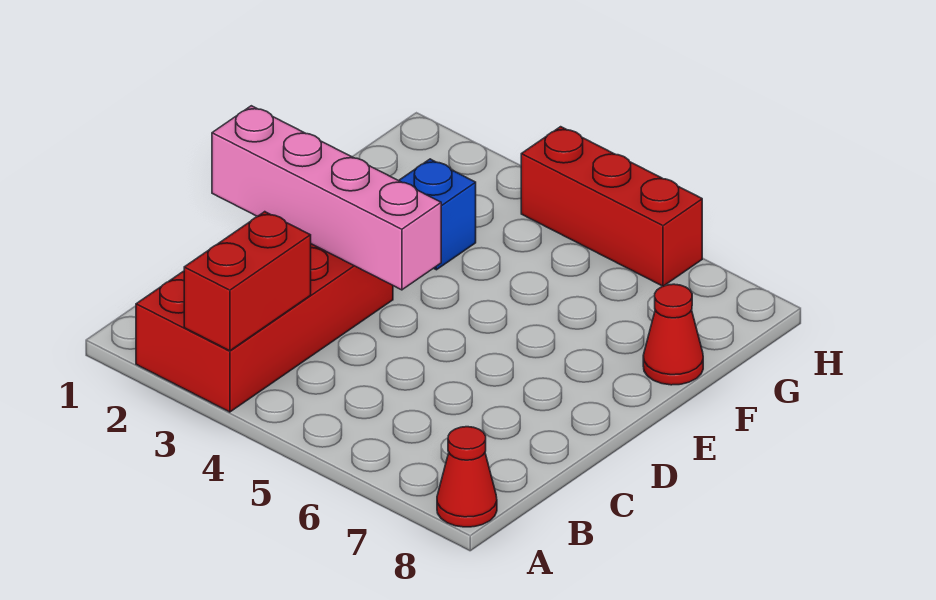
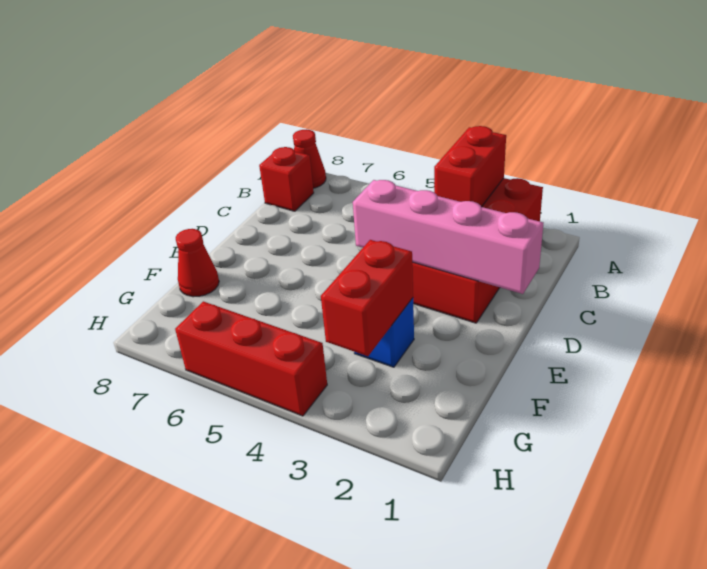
none -> red brick B8 level 1
none -> red brick F3:G3 level 2

